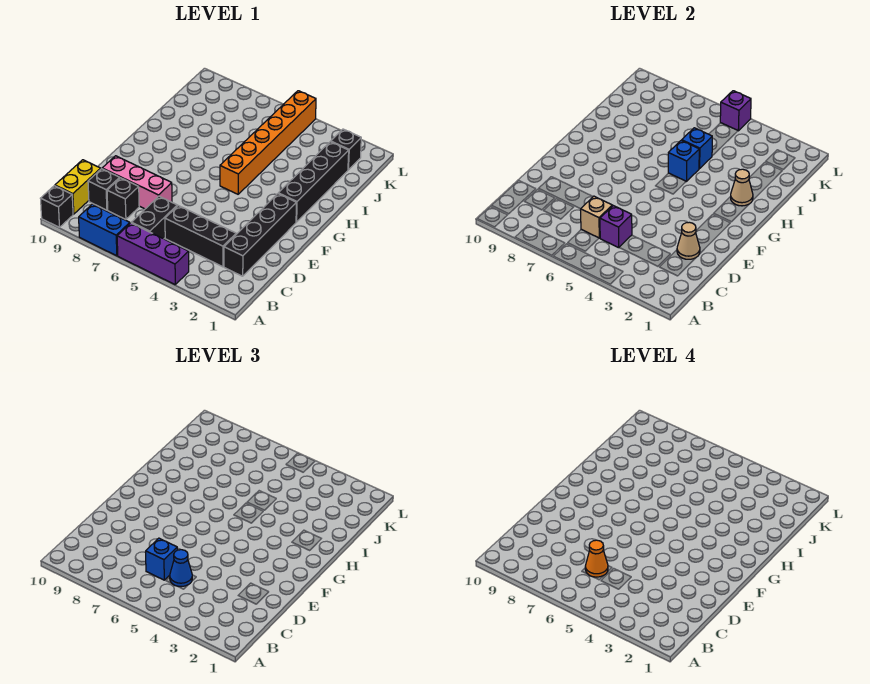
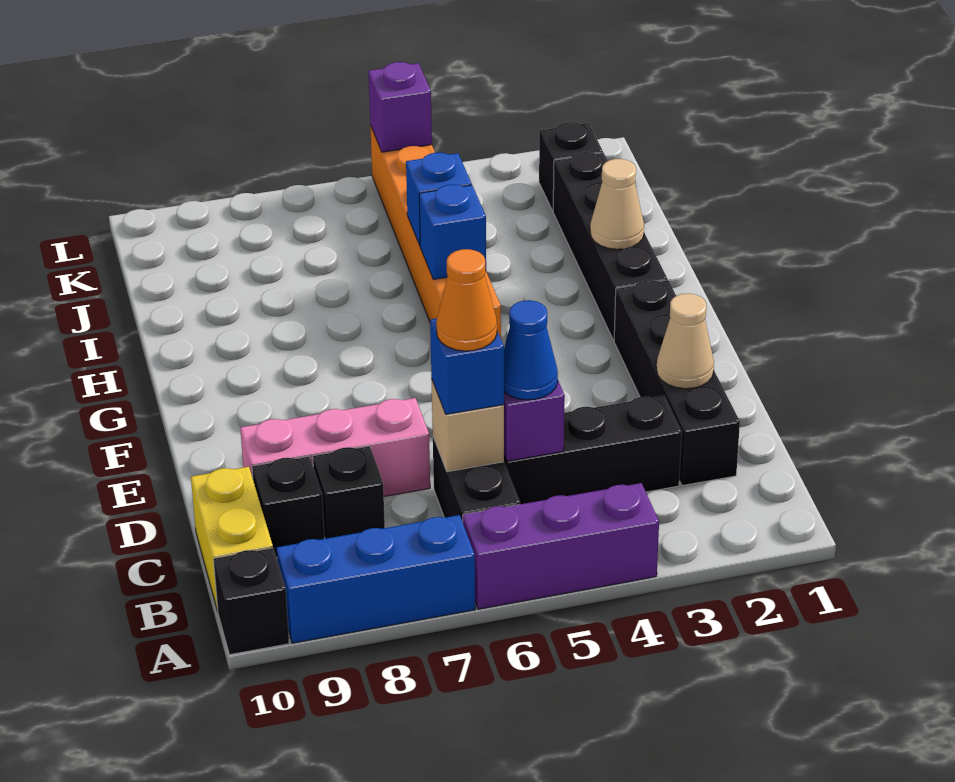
blue brick A7:A8 level 1 -> blue brick A7:A9 level 1

